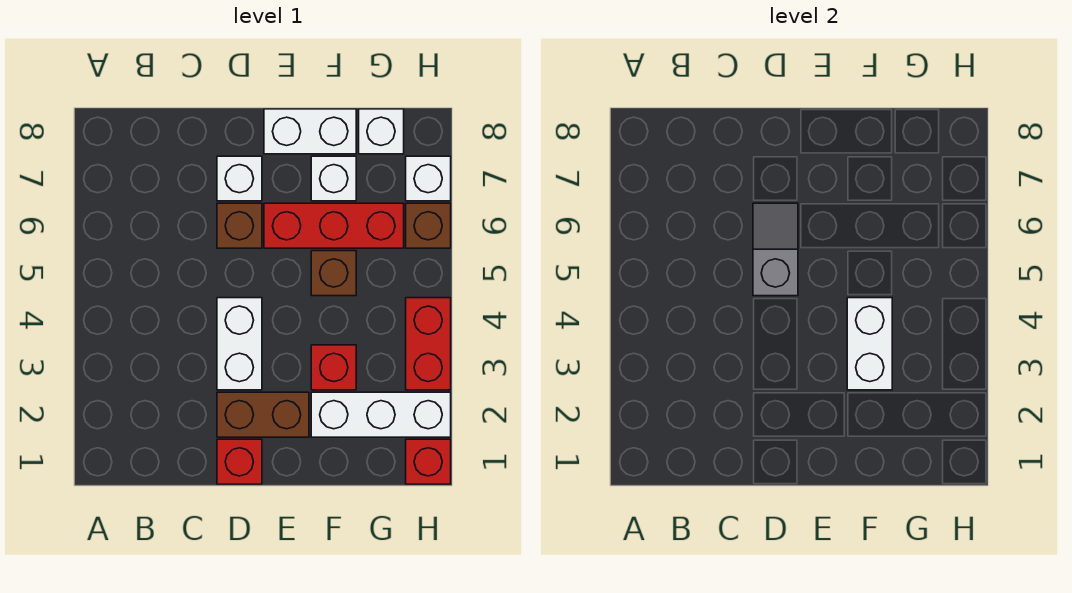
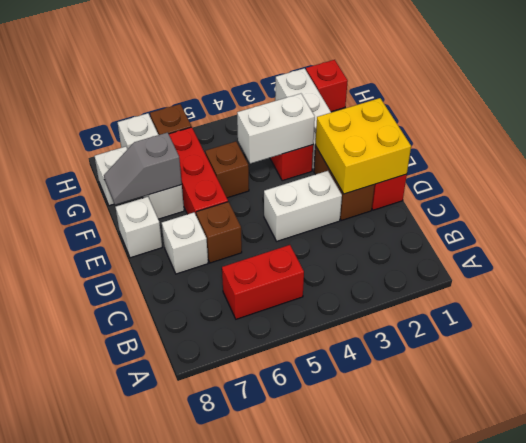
none -> yellow brick D1:E2 level 2
grey slope D5:D6 level 2 top 5 -> grey slope F7:F8 level 2 top 7
white brick E8:F8 level 1 -> white brick E8 level 1
red brick H3:H4 level 1 -> red brick B5:B6 level 1

